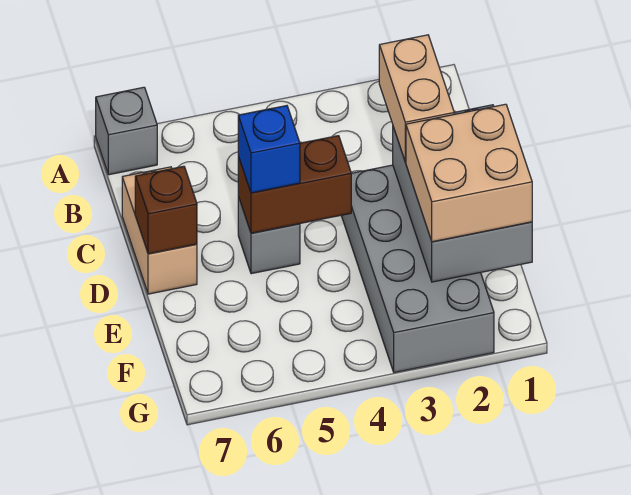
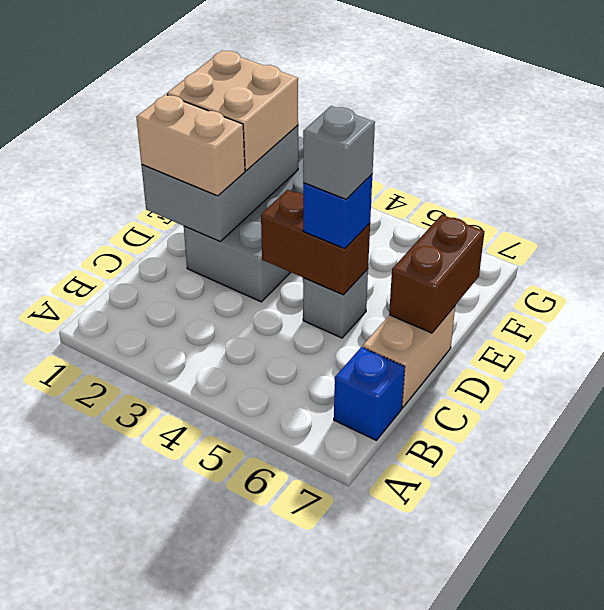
grey brick A7 level 1 -> grey brick D5 level 4
none -> blue brick B7 level 1
tan brick C2:D2 level 3 -> tan brick D1:D2 level 3
brown brick D7 level 2 -> brown brick D7:E7 level 2

